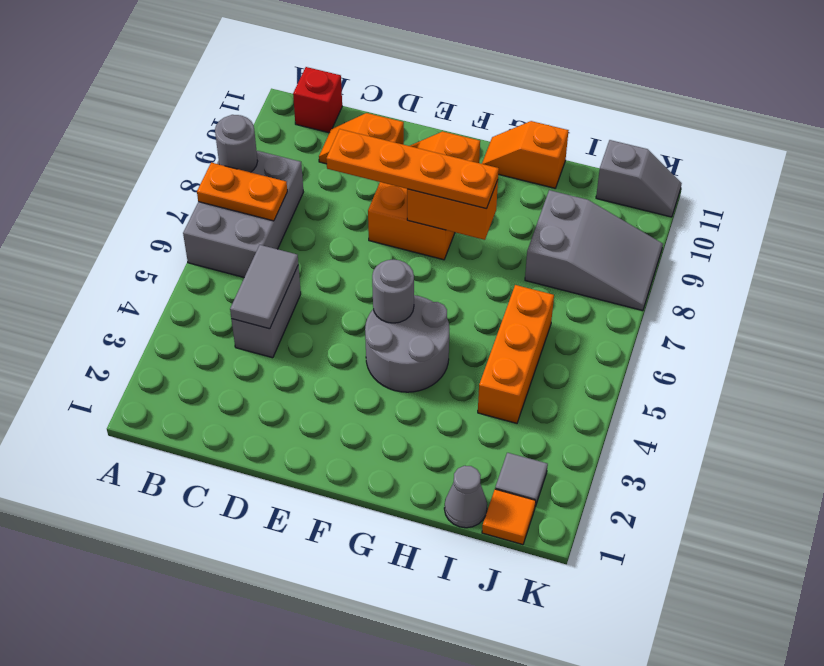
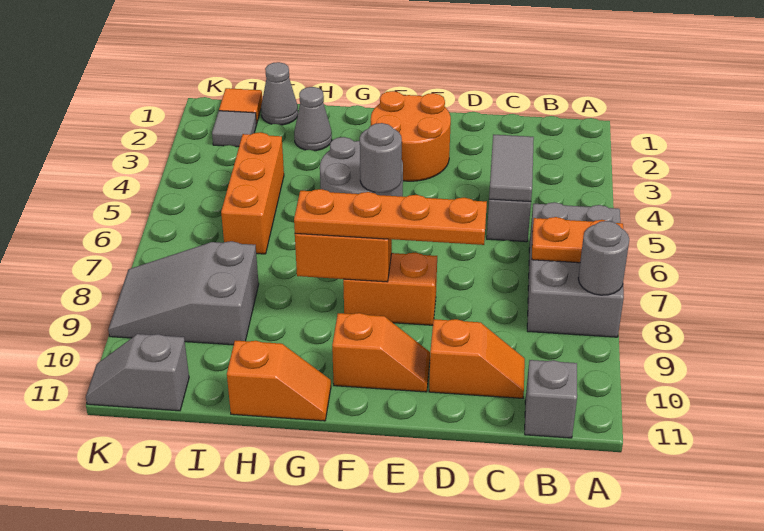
red brick B11 level 1 -> grey brick B11 level 1
none -> orange round brick E2:F3 level 1
none -> grey cone H2 level 1

